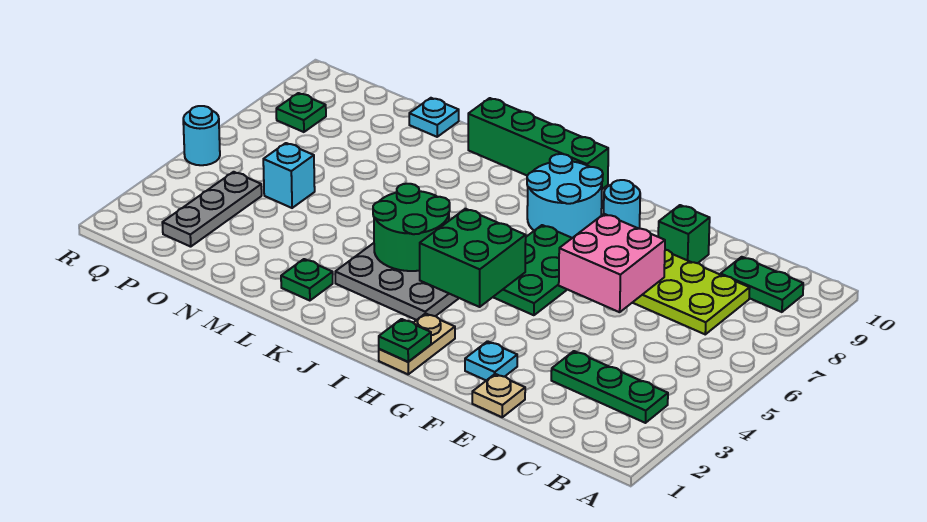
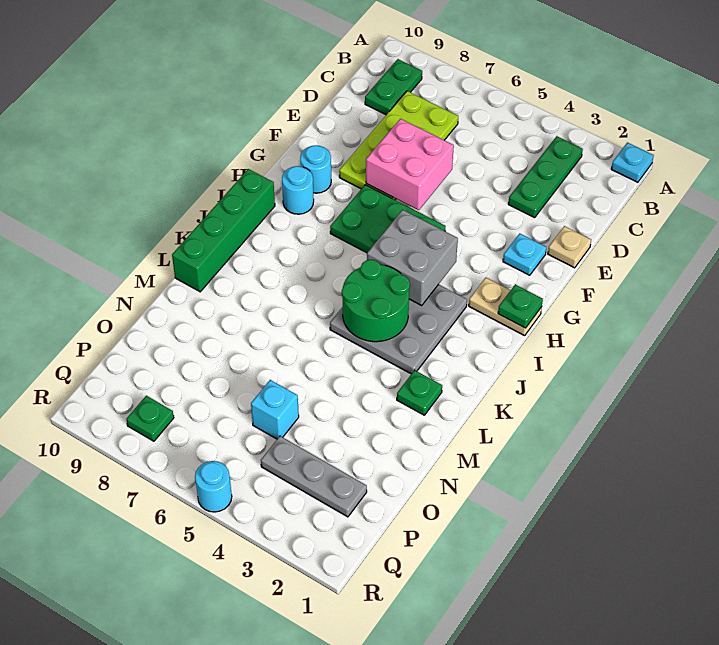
green brick E9 level 1 -> none
green brick H4:I5 level 2 -> grey brick H4:I5 level 2
cyan round brick H8:I9 level 1 -> cyan round brick H9 level 1
cyan plate N10 level 1 -> cyan plate A1 level 1

